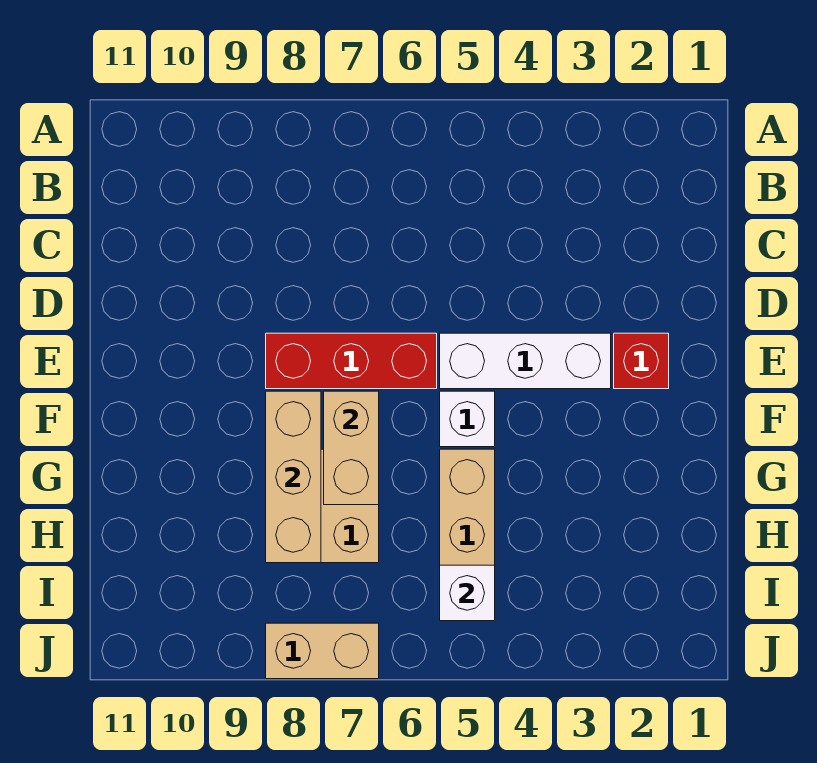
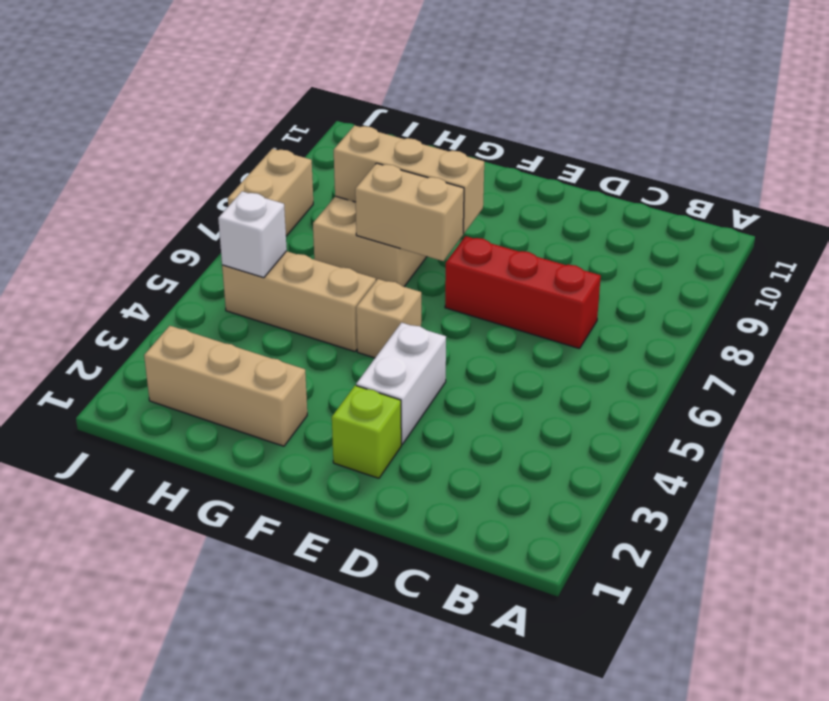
red brick E2 level 1 -> lime brick E2 level 1
white brick E3:E5 level 1 -> white brick E3:E4 level 1
red brick E6:E8 level 1 -> red brick C7:E7 level 1
white brick F5 level 1 -> tan brick F5 level 1
none -> tan brick G2:I2 level 1

